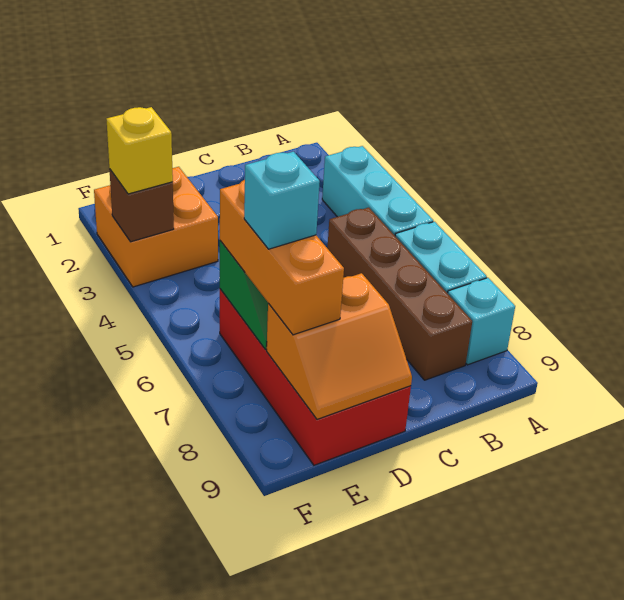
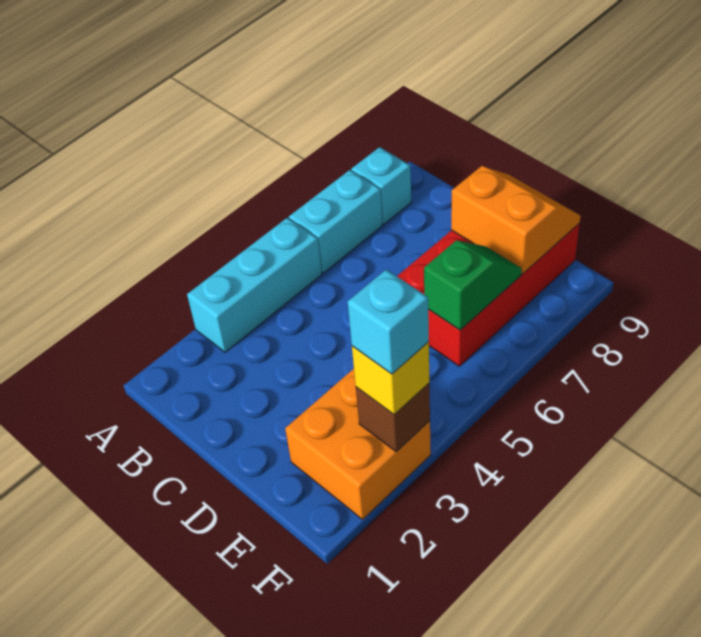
brown brick B5:B8 level 1 -> none
orange brick E6:E8 level 3 -> none
cyan brick E7 level 4 -> cyan brick F3 level 4

